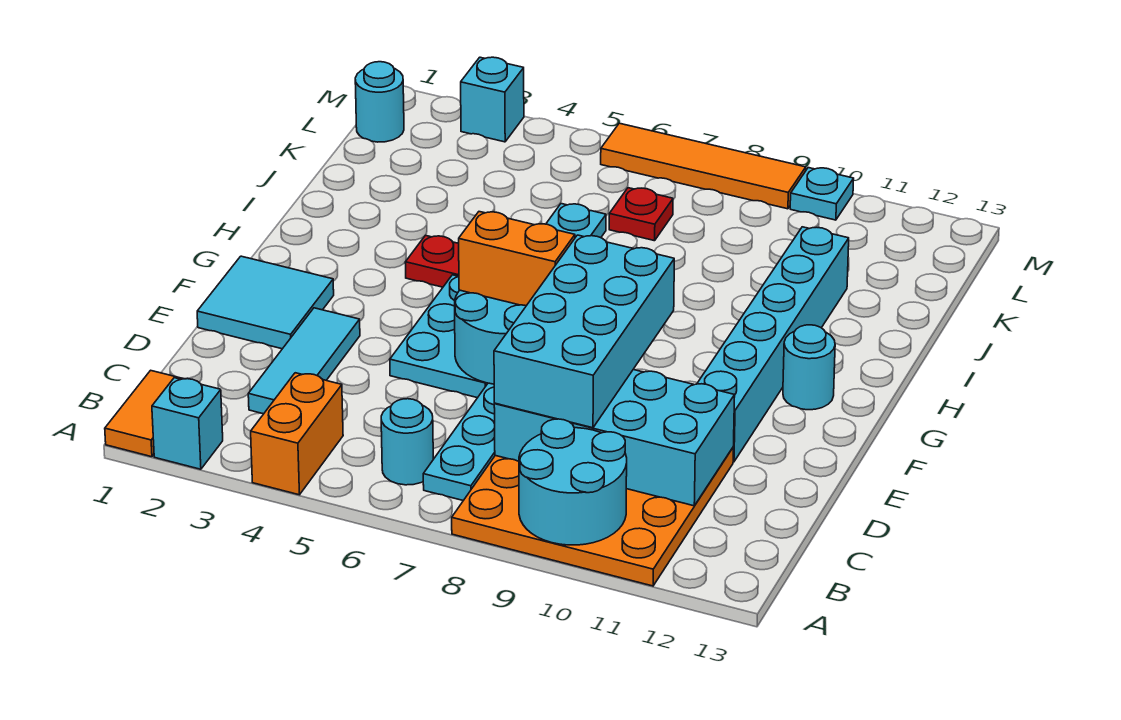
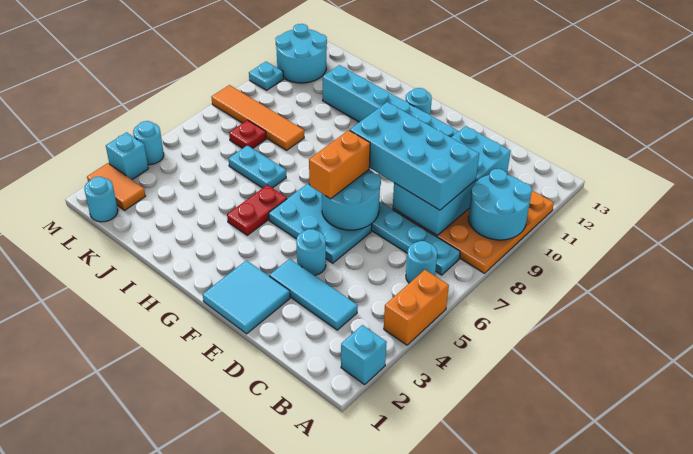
orange tile A1:B1 level 1 -> orange tile L2:M2 level 1
orange brick A4:B4 level 1 -> orange brick A4:A5 level 1
none -> cyan round brick E4 level 1
none -> cyan round brick L11:M12 level 1
none -> cyan round brick M4 level 1
orange tile M6:M9 level 1 -> orange tile J8:M8 level 1

